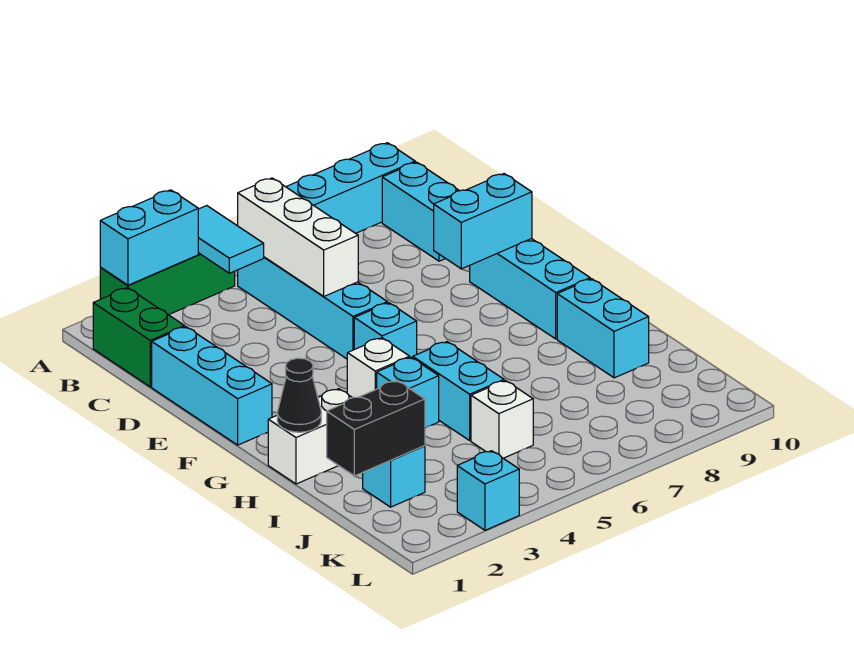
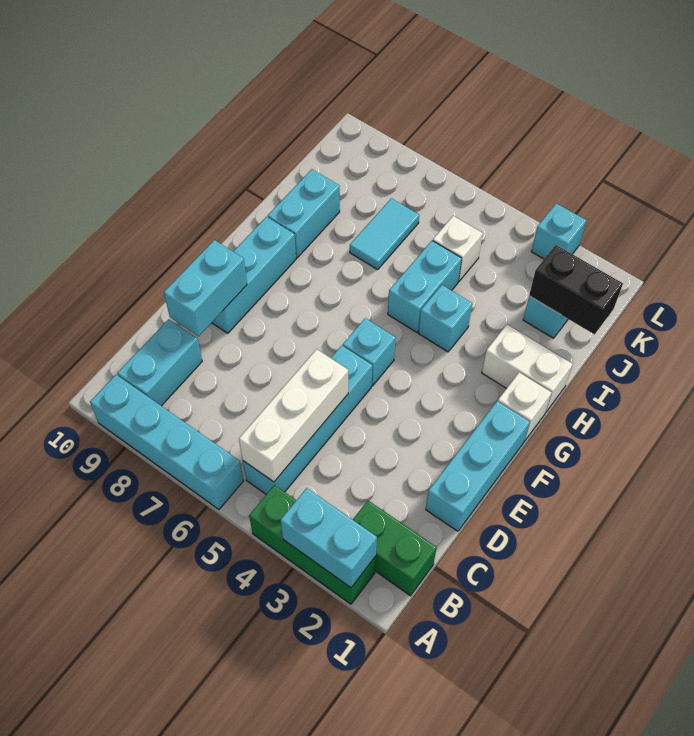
cyan tile A4:B4 level 2 -> cyan tile I7:J7 level 1
green brick B1:C1 level 1 -> green brick B1:B2 level 1
cyan brick E8:E9 level 2 -> cyan brick D9:E9 level 2
white brick G4 level 1 -> white brick G1 level 1
black cone H1 level 2 -> none

